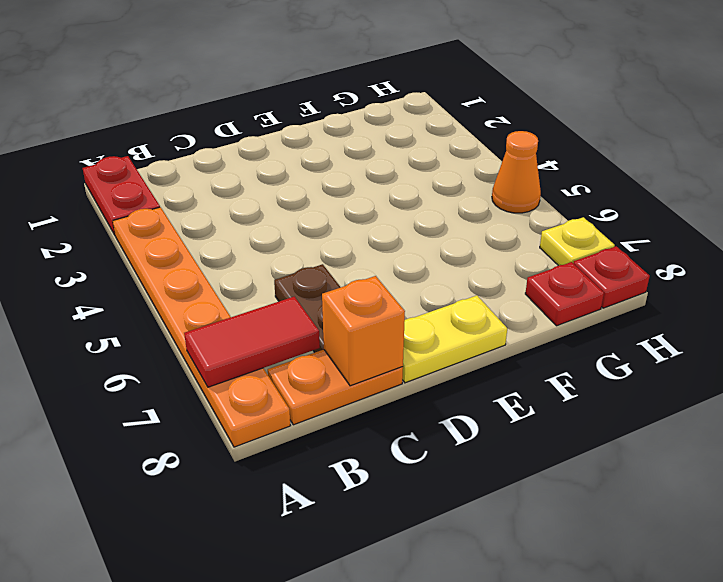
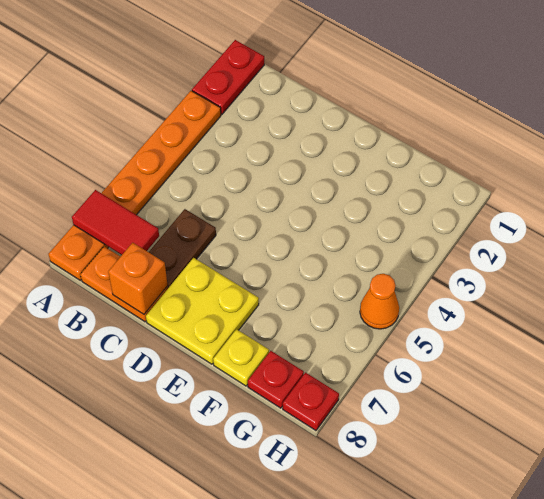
yellow plate D8:E8 level 1 -> yellow plate D7:E8 level 1
yellow plate H7 level 1 -> yellow plate F8 level 1

